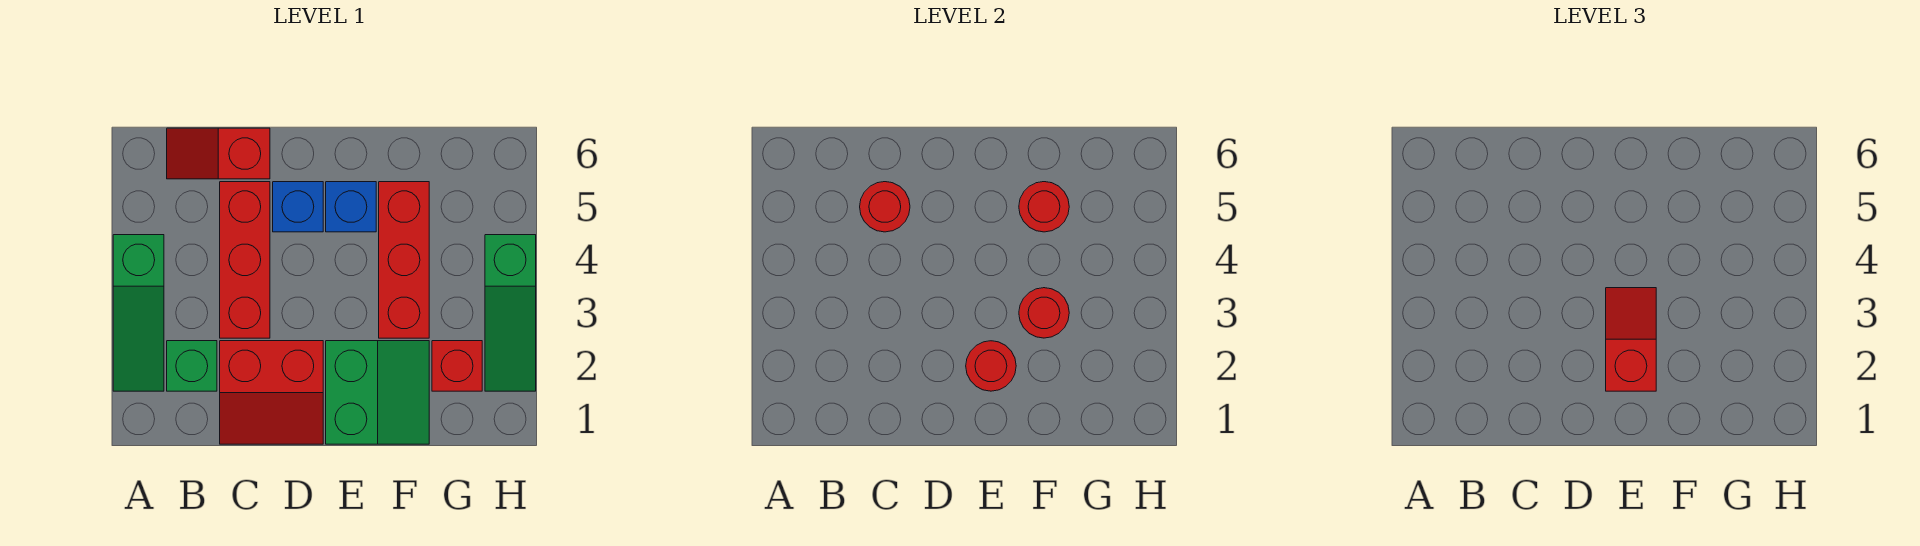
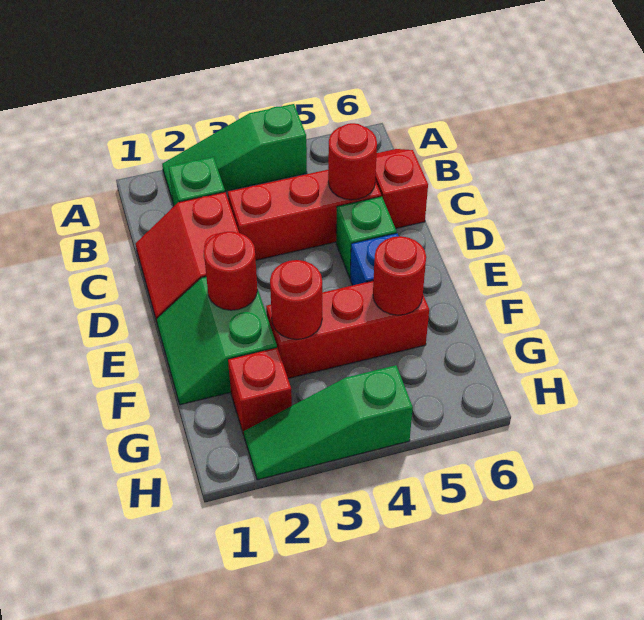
blue brick D5 level 1 -> green brick D5 level 1
green slope E1:F2 level 1 top E -> green slope E1:F2 level 1 top 2
red slope E2:E3 level 3 top 2 -> none

